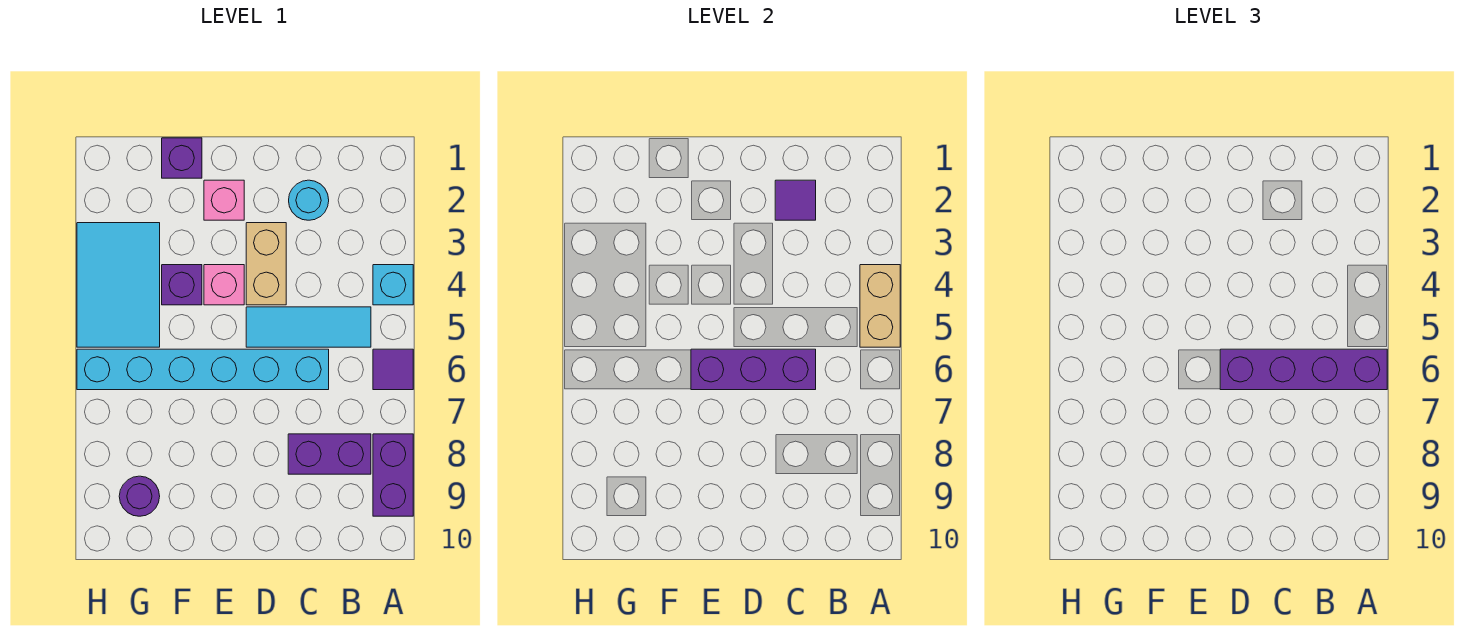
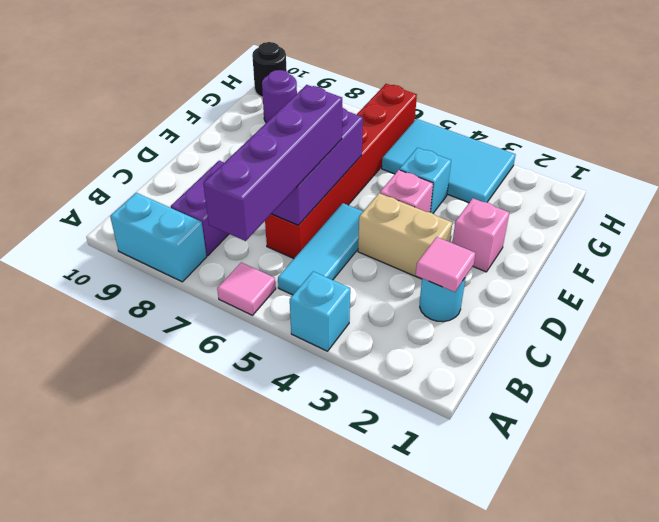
tan brick A4:A5 level 2 -> none
purple tile A6 level 1 -> pink tile A6 level 1
purple brick A8:A9 level 1 -> cyan brick A8:A9 level 1
purple tile C2 level 2 -> pink tile C2 level 2
cyan brick C6:H6 level 1 -> red brick C6:H6 level 1
purple brick F1 level 1 -> none
purple brick F4 level 1 -> cyan brick F4 level 1
none -> black round brick H10 level 1

